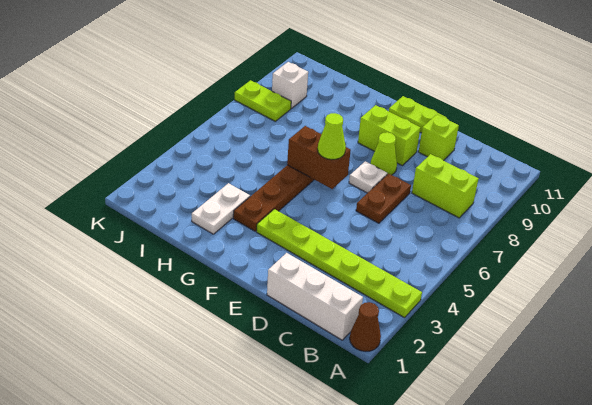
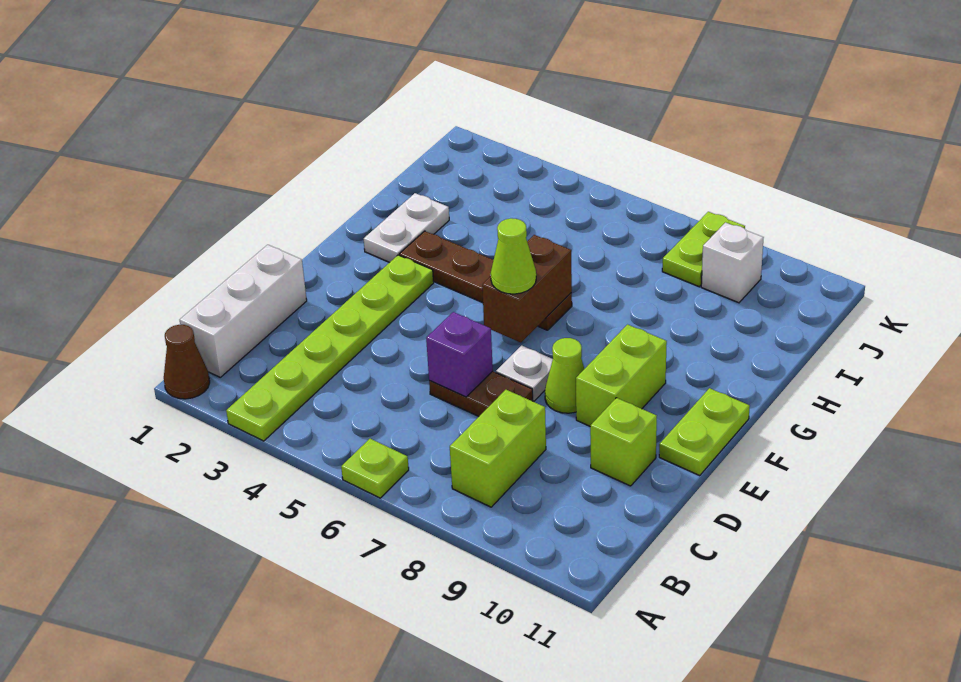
none -> lime plate A6 level 1
none -> purple brick D6 level 2
white plate H2:H3 level 1 -> white plate G2:H2 level 1

